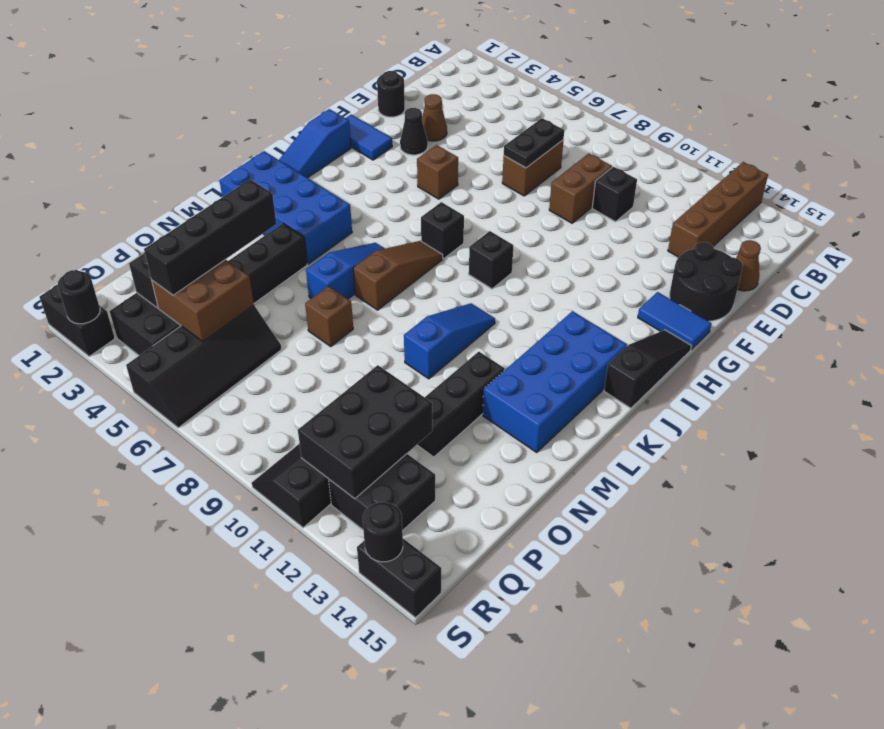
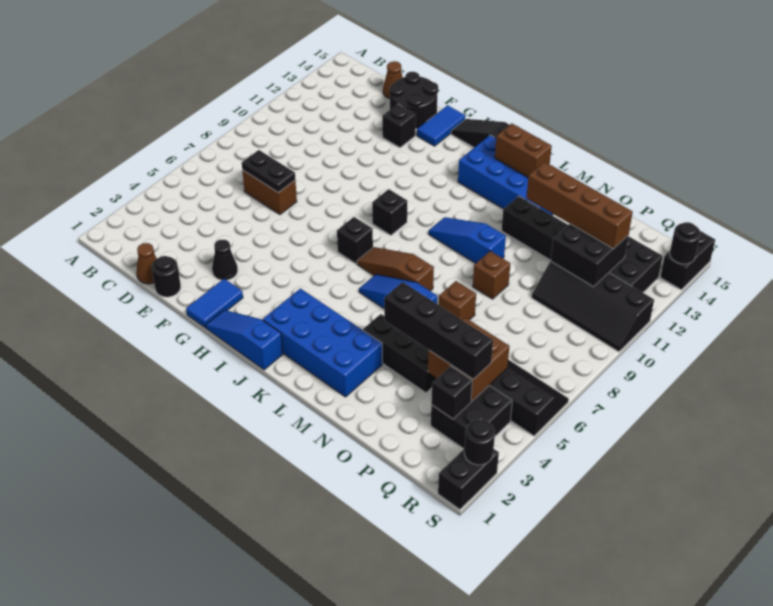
brown brick A13:D13 level 1 -> brown brick N12:Q12 level 3
brown brick D9:E9 level 1 -> brown brick K14:L14 level 2
black brick D10 level 1 -> black brick F13 level 1
brown cone E3 level 1 -> brown cone D1 level 1
brown brick G5 level 1 -> brown brick N9 level 1
blue slope H1:J1 level 1 top H -> blue slope H1:J1 level 1 top J
blue brick K1:L4 level 1 -> blue brick J2:M3 level 1
black brick P11:R12 level 2 -> black brick P11:Q12 level 2

